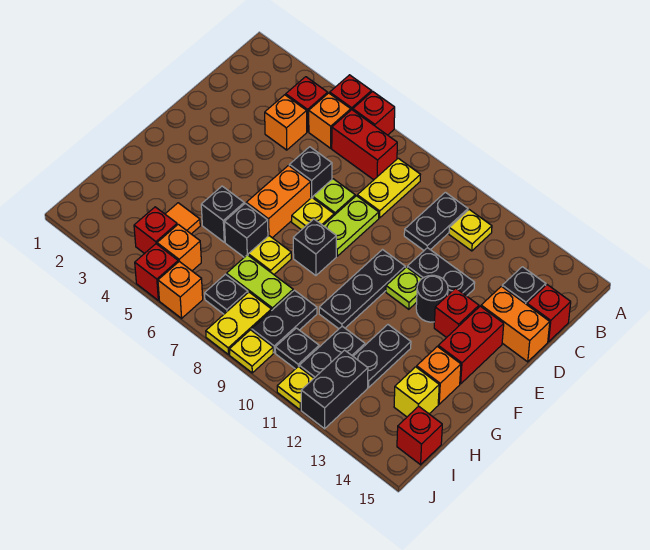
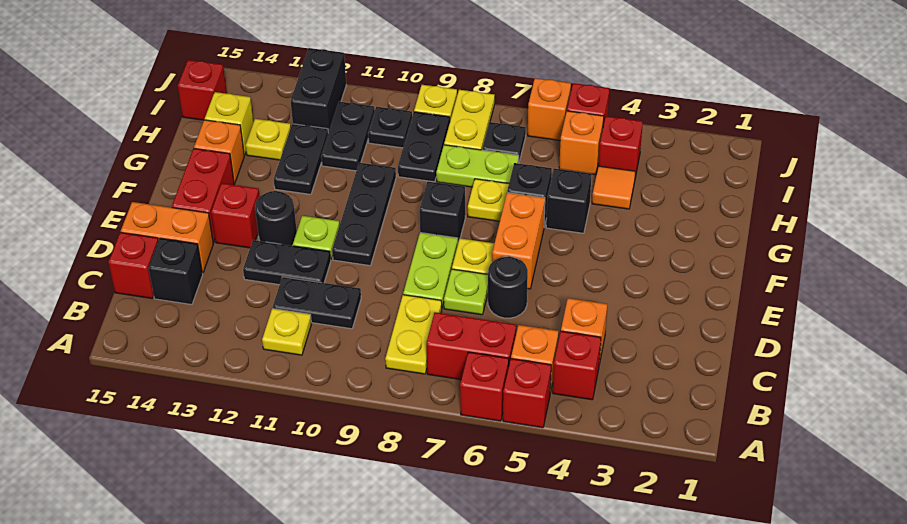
black plate B10:C10 level 1 -> black plate C10:C11 level 1
black brick D6 level 1 -> black round brick D6 level 1
yellow plate J11 level 1 -> yellow plate H13 level 1

